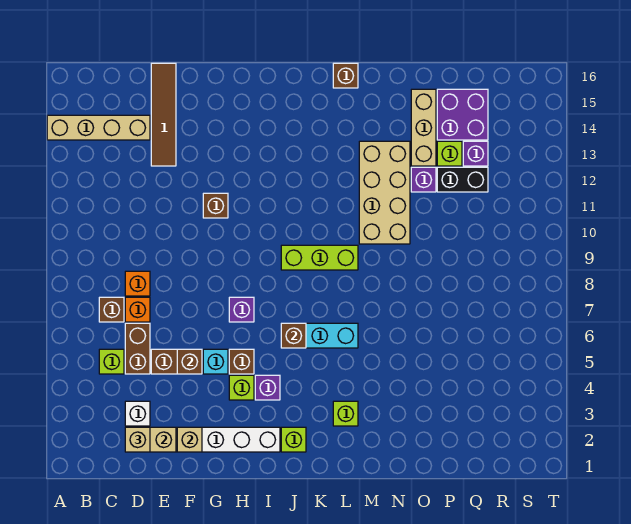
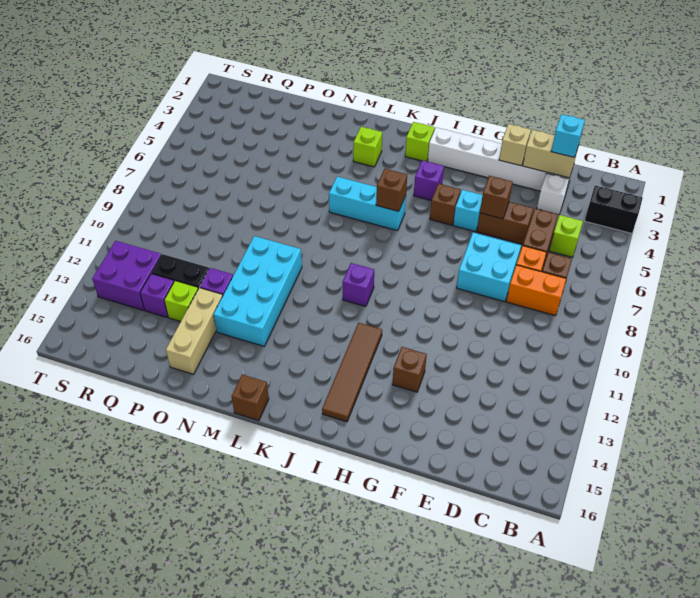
none -> black brick A3:B3 level 1
tan brick A14:D14 level 1 -> none
tan brick D2 level 3 -> cyan brick D2 level 3
orange brick D8 level 1 -> orange brick C8:D8 level 1
none -> cyan brick E7:F8 level 1
brown tile E13:E16 level 1 -> brown tile I12:I15 level 1
brown brick G11 level 1 -> brown brick G13 level 1
lime brick H4 level 1 -> none
purple brick H7 level 1 -> purple brick J10 level 1
lime brick J9:L9 level 1 -> none
tan brick M10:N13 level 1 -> cyan brick M10:N13 level 1
purple brick P14:Q15 level 1 -> purple brick R12:S13 level 1

